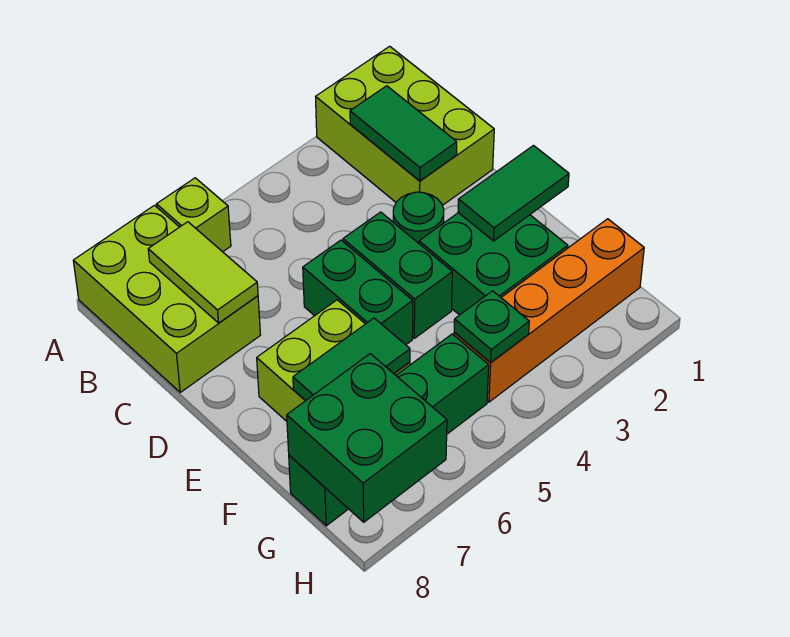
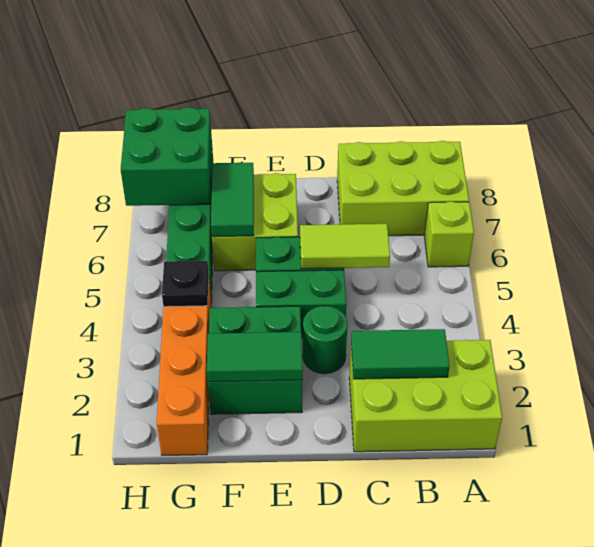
lime tile B7:C7 level 2 -> lime tile C5:D5 level 2
green tile E1:E2 level 2 -> green tile E2:F2 level 2
green plate G4 level 2 -> black plate G4 level 2

